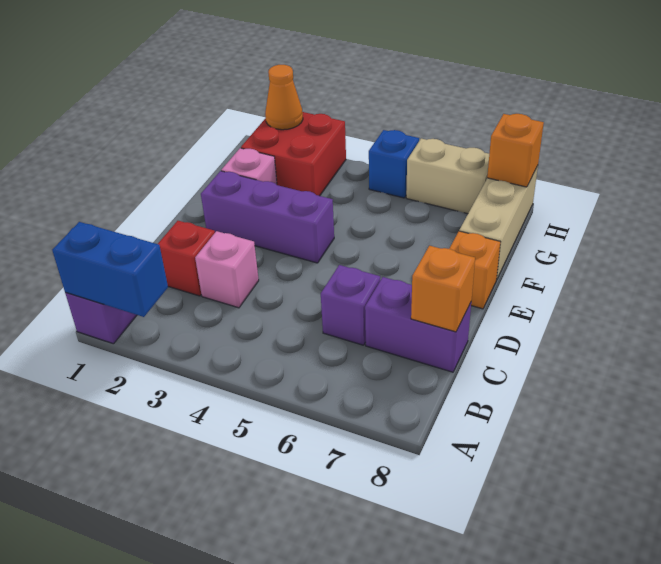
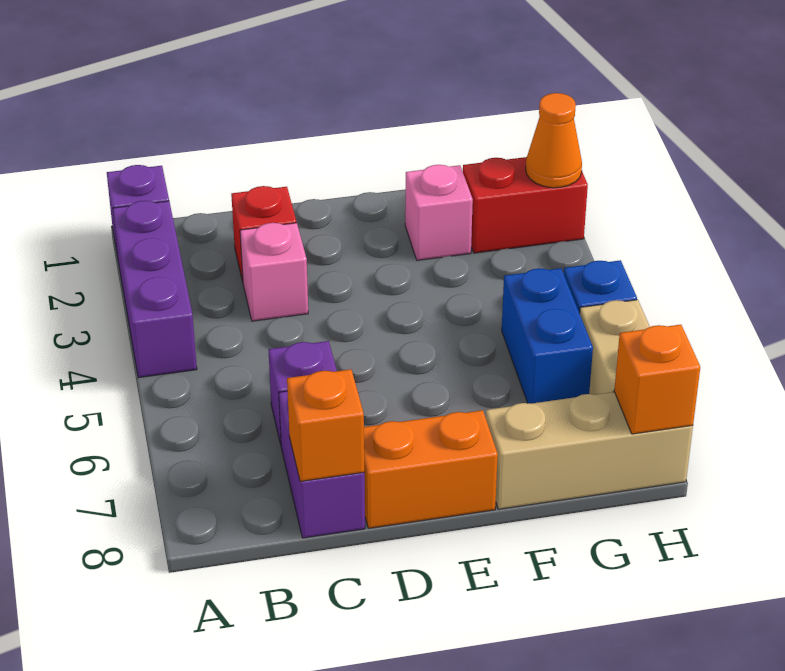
blue brick A1:A2 level 2 -> blue brick G5:G6 level 1
purple brick E2:E4 level 1 -> purple brick A2:A4 level 1
orange brick E8 level 1 -> orange brick D8:E8 level 1
red brick G2:H3 level 1 -> red brick G2:H2 level 1

